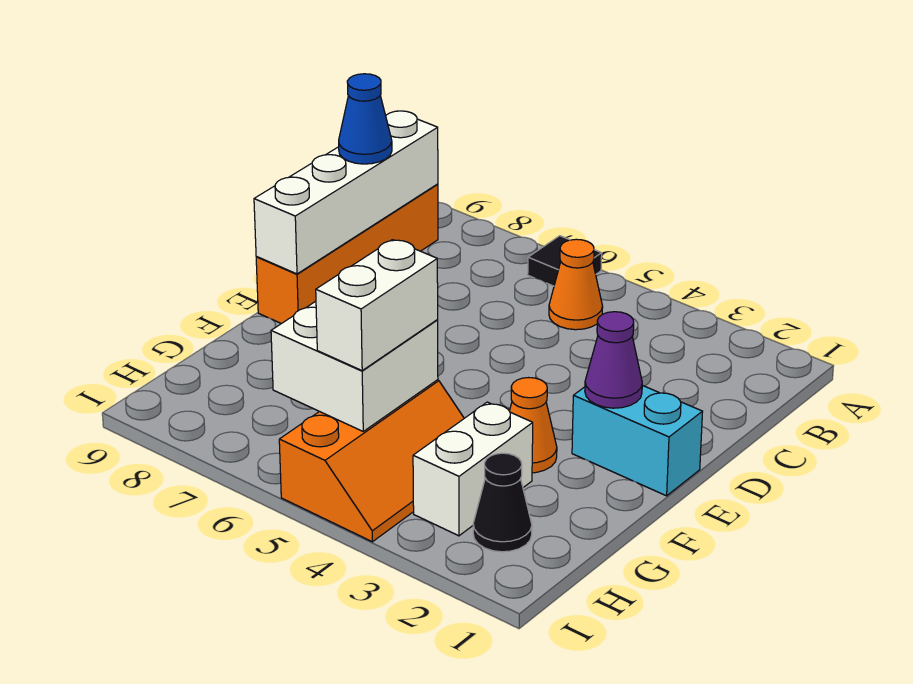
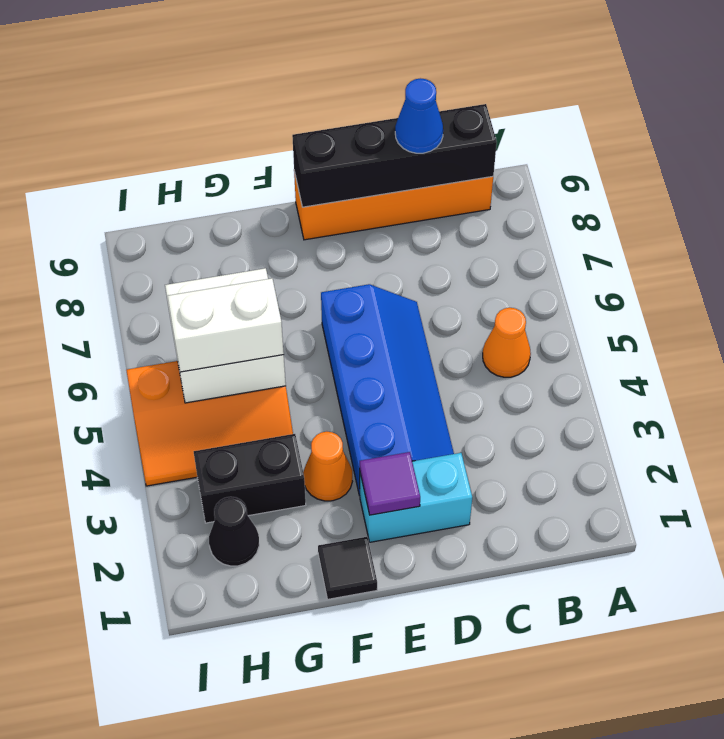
black tile A6 level 1 -> black tile F1 level 1
white brick B9:E9 level 2 -> black brick B9:E9 level 2
none -> blue slope D3:E6 level 1 top E
cyan brick E1:E2 level 1 -> cyan brick D2:E2 level 1
purple cone E2 level 2 -> purple tile E2 level 2
white brick G3:H3 level 1 -> black brick G3:H3 level 1

